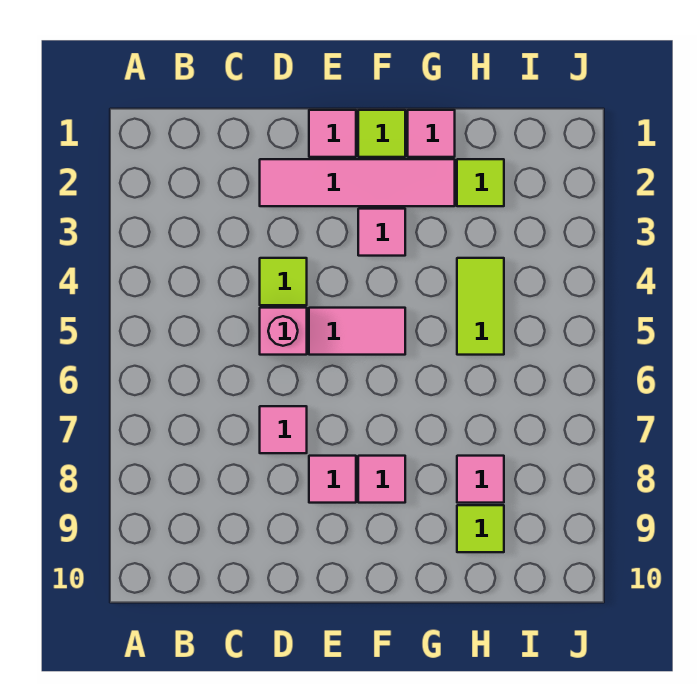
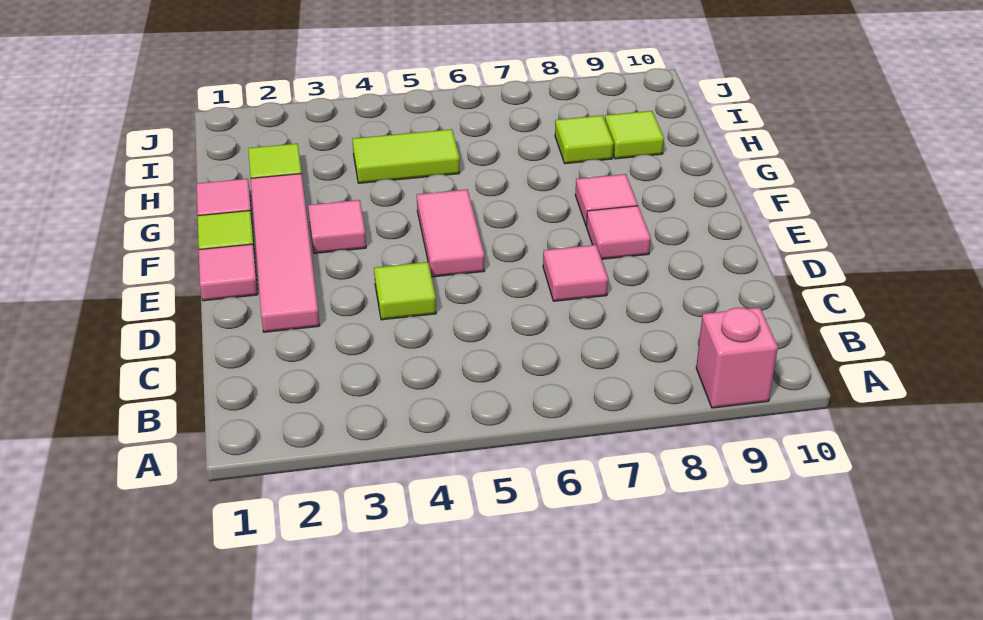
pink brick D5 level 1 -> pink brick A9 level 1
pink tile H8 level 1 -> lime tile H8 level 1

